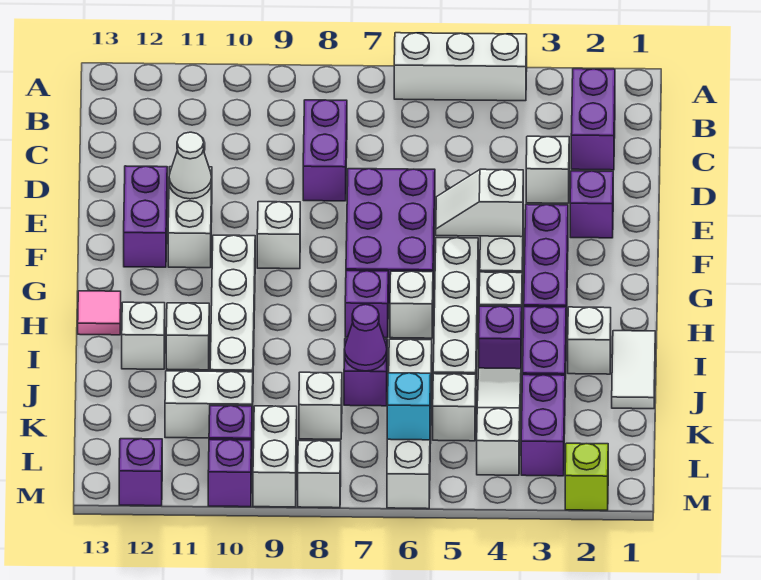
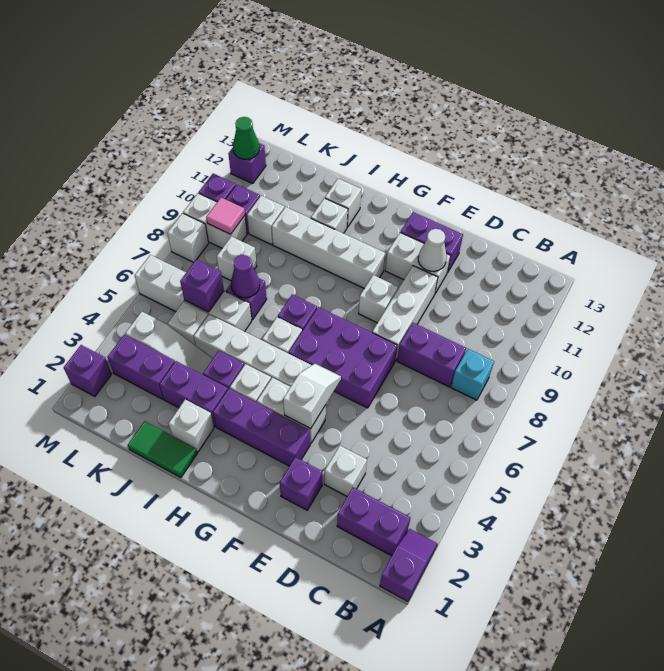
none -> purple slope A1:A2 level 1 top 1
white brick A4:A6 level 1 -> white brick E8:E10 level 1
pink tile H13 level 1 -> pink tile L9 level 2
white tile I1:J1 level 1 -> green tile I1:J1 level 1
none -> purple brick K6 level 2
white brick K10:K11 level 1 -> white brick K10 level 1
cyan brick L6 level 2 -> cyan brick B8 level 1
lime brick M2 level 1 -> purple brick M2 level 1
none -> green cone M12 level 2

